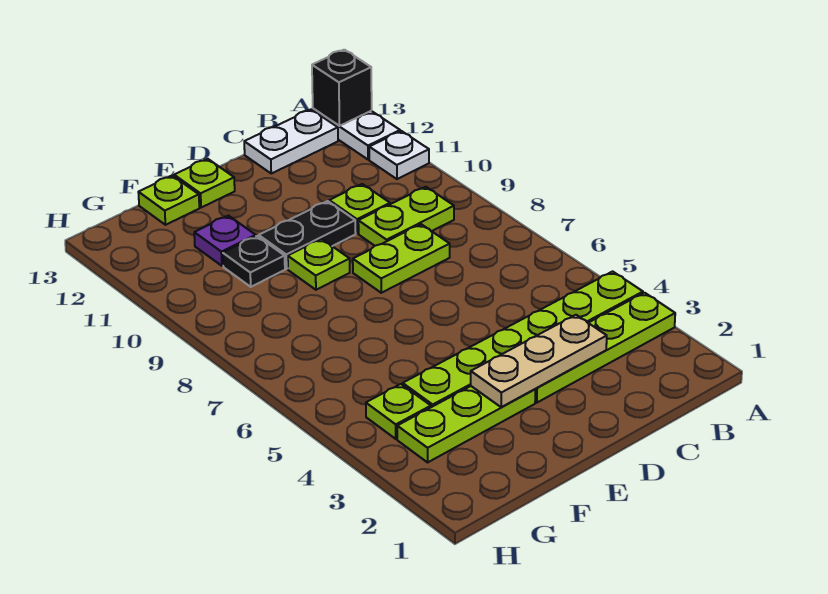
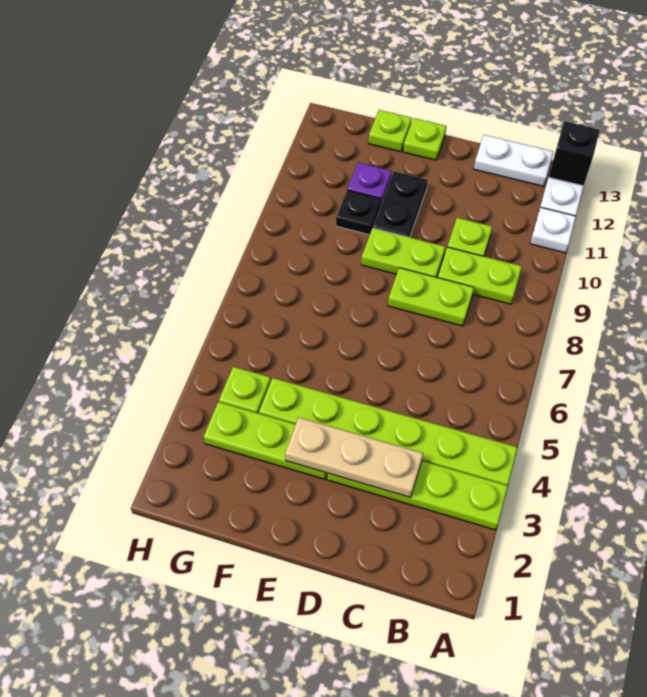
black plate D10:E10 level 1 -> black plate E10:E11 level 1
lime plate E9 level 1 -> lime plate D9:E9 level 1

